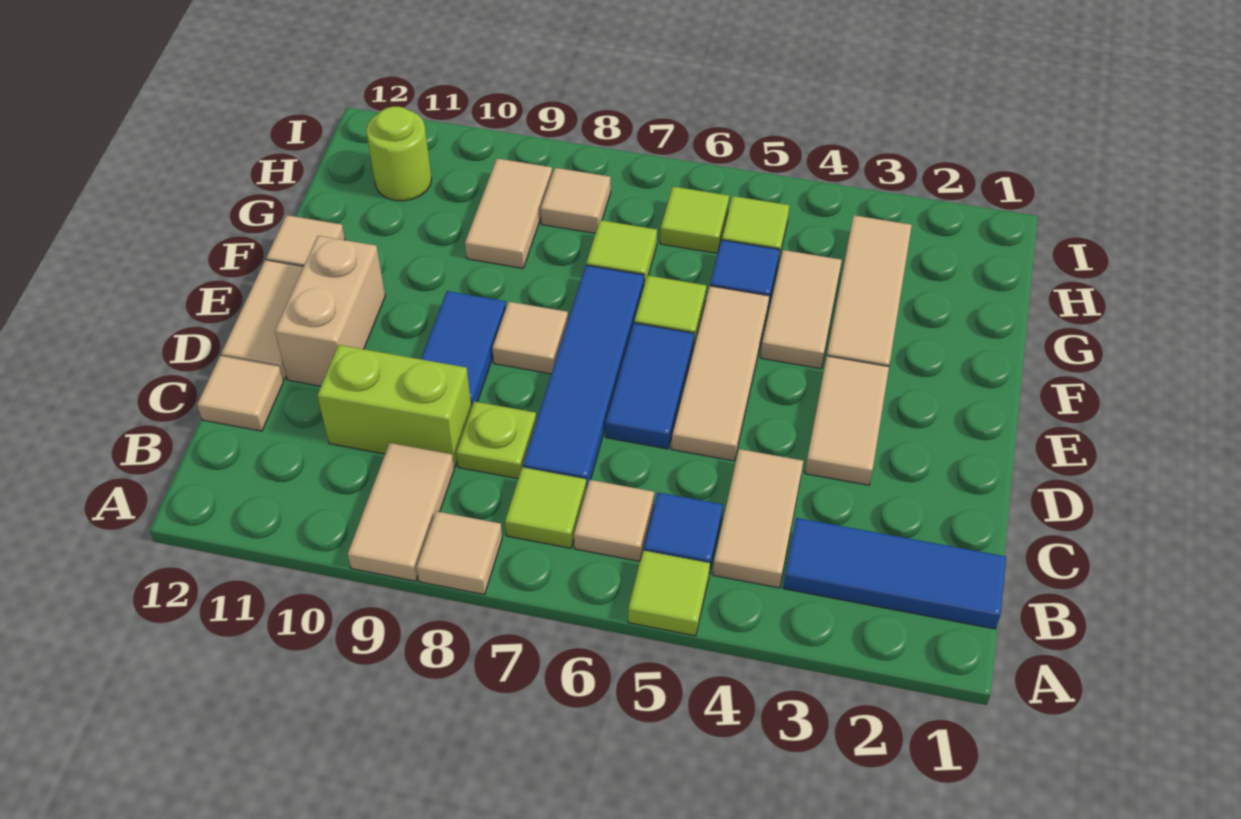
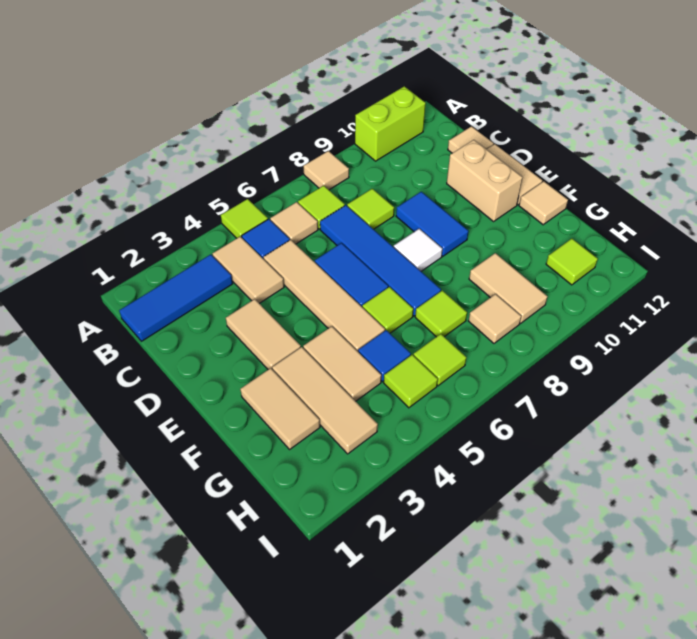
tan tile A9:B9 level 1 -> tan tile F2:G2 level 1
lime plate C8 level 1 -> lime tile C8 level 1
lime brick C9:C10 level 1 -> lime brick A10:A11 level 1
tan tile D5:F5 level 1 -> tan tile C5:F5 level 1
tan tile E8 level 1 -> white tile E8 level 1
lime round brick H11 level 1 -> lime tile H11 level 1

